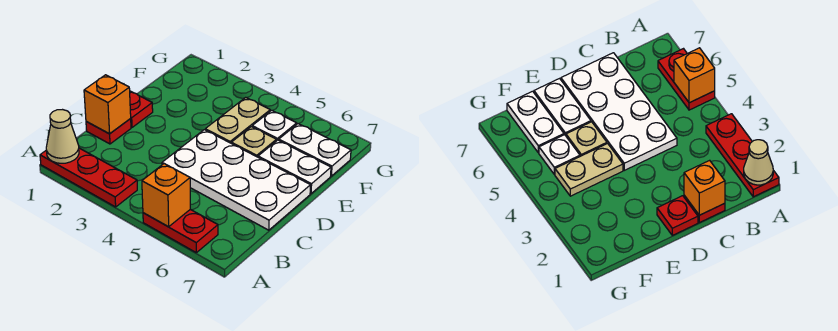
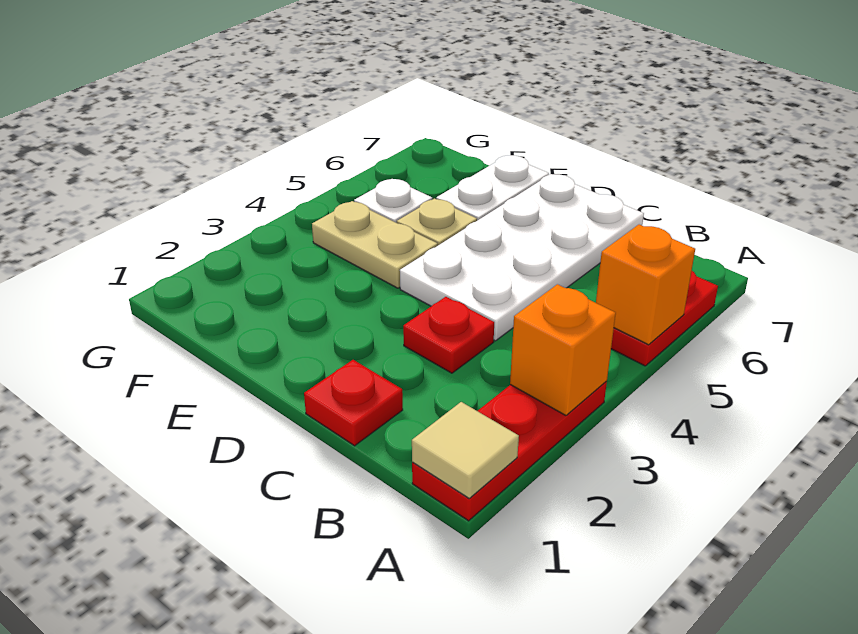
tan cone A1 level 2 -> tan tile A1 level 2
orange brick C1 level 2 -> orange brick A3 level 2
red plate D1 level 1 -> red plate C3 level 1
white plate F6:F7 level 1 -> none

